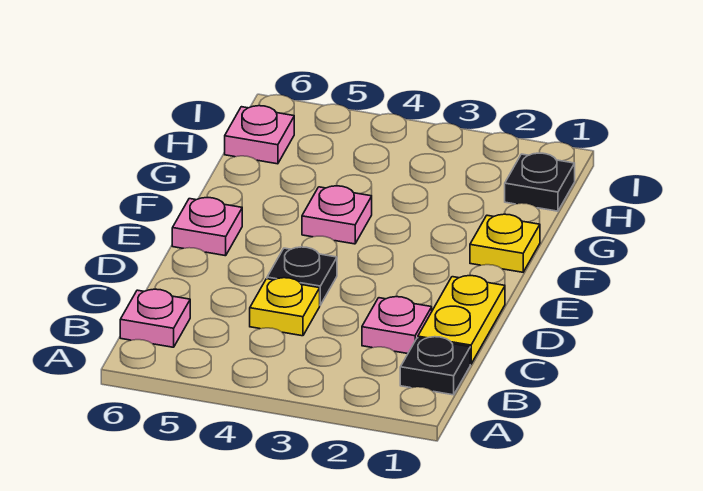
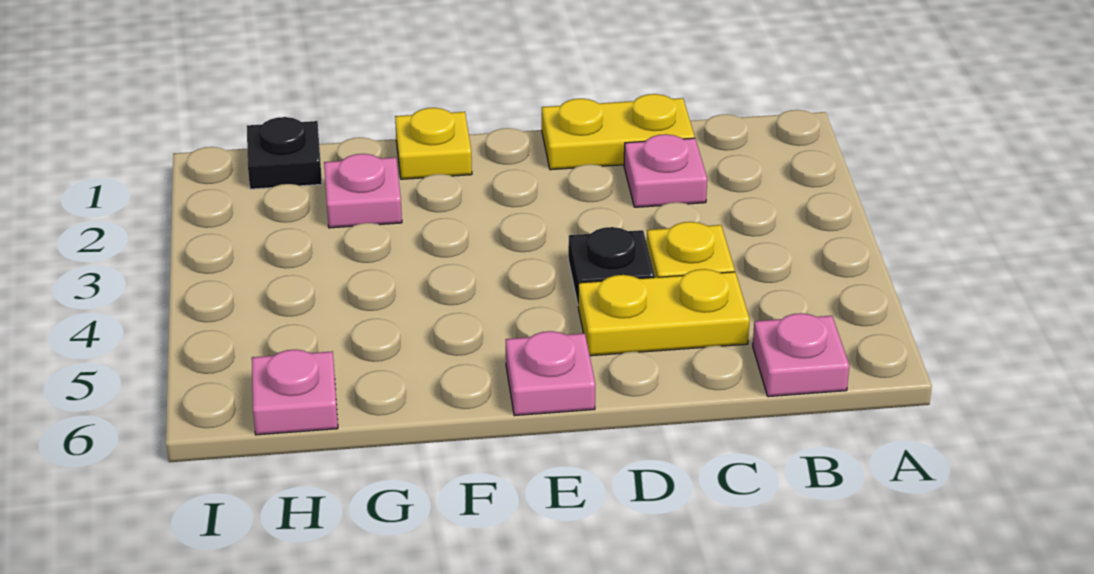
black plate B1 level 1 -> none
none -> yellow plate C5:D5 level 1
pink plate F4 level 1 -> pink plate G2 level 1

